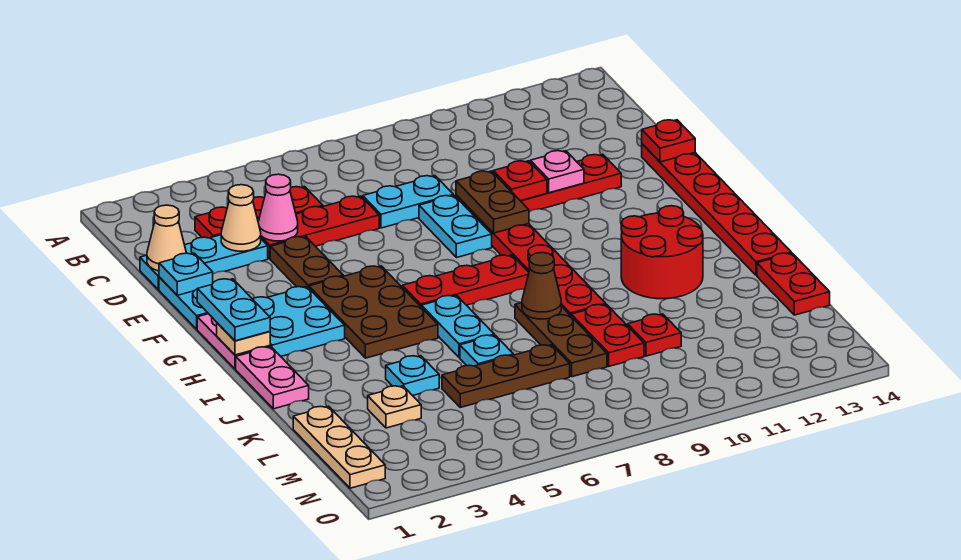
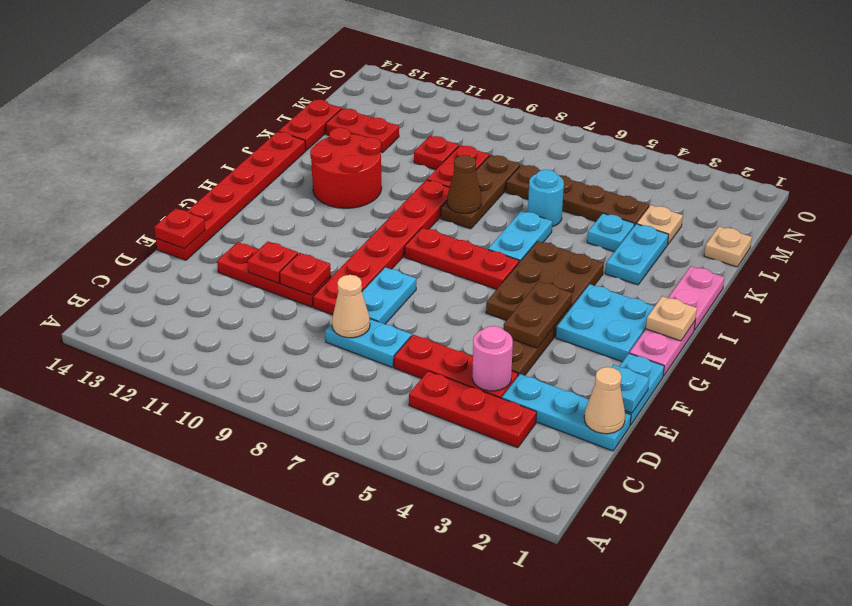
tan cone D3 level 2 -> tan cone D8 level 2
pink cone D4 level 2 -> pink round brick D4 level 2
brown plate E9:F9 level 2 -> brown plate F4:G4 level 2
pink plate E11 level 2 -> red plate E11 level 2
cyan plate G1:H1 level 3 -> cyan plate J3:K3 level 1
cyan plate K6 level 1 -> cyan round brick K6 level 1
tan plate L1:N1 level 1 -> tan plate L1 level 1
brown plate L5:L7 level 1 -> brown plate L4:L7 level 1
none -> red plate L12:L13 level 1

